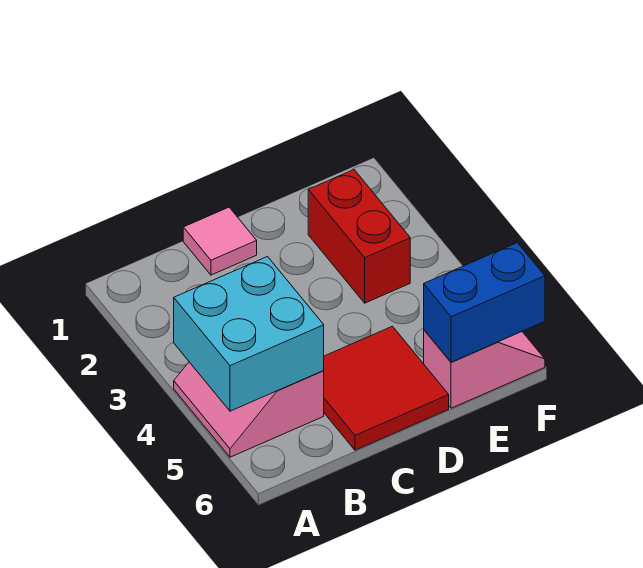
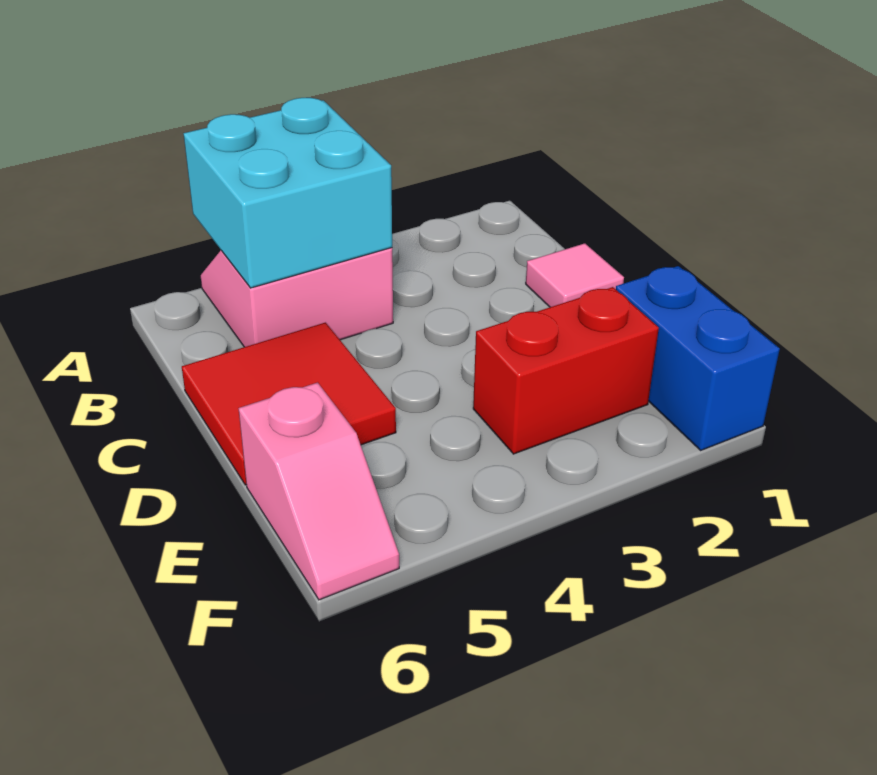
blue brick E6:F6 level 2 -> blue brick E1:F1 level 1

